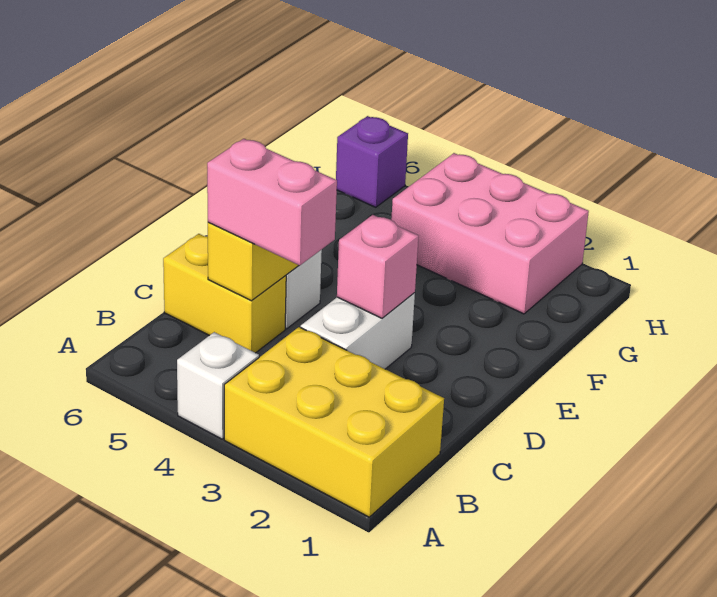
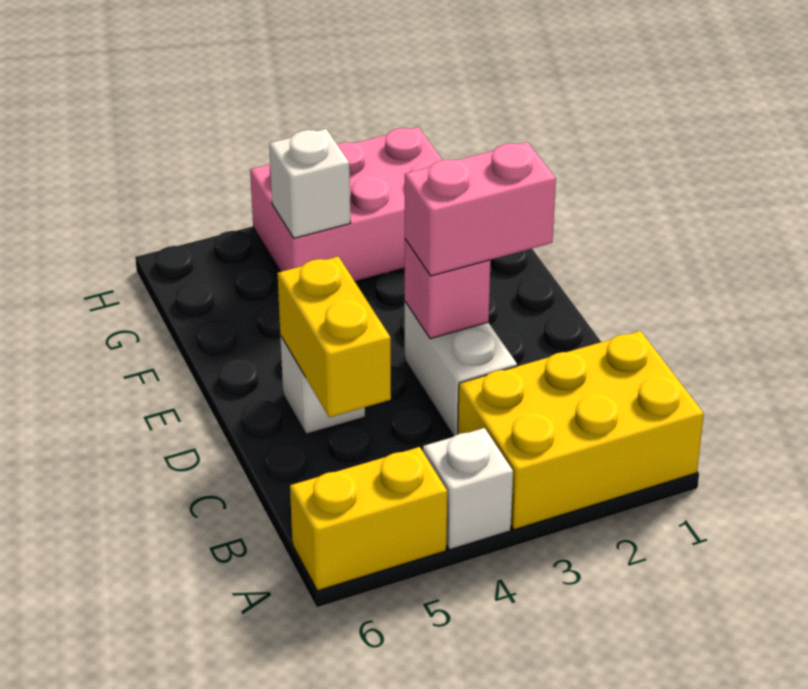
pink brick C4:C5 level 3 -> pink brick D2:D3 level 3
yellow brick C5:C6 level 1 -> yellow brick A5:A6 level 1
none -> white brick G4 level 2
purple brick H6 level 1 -> none

